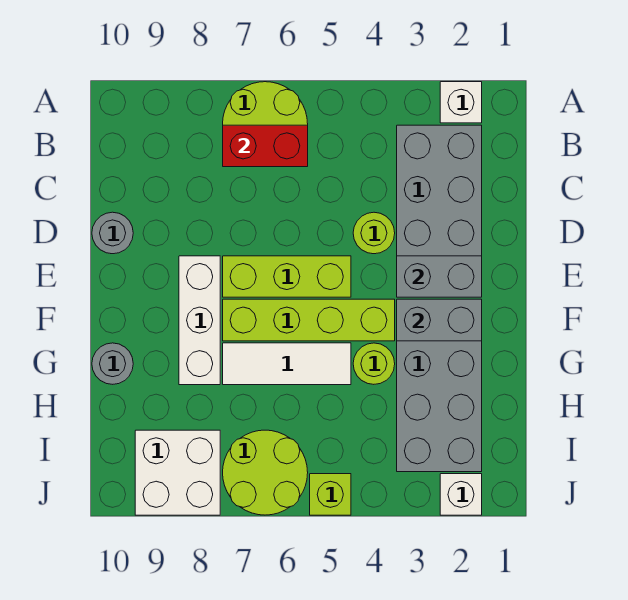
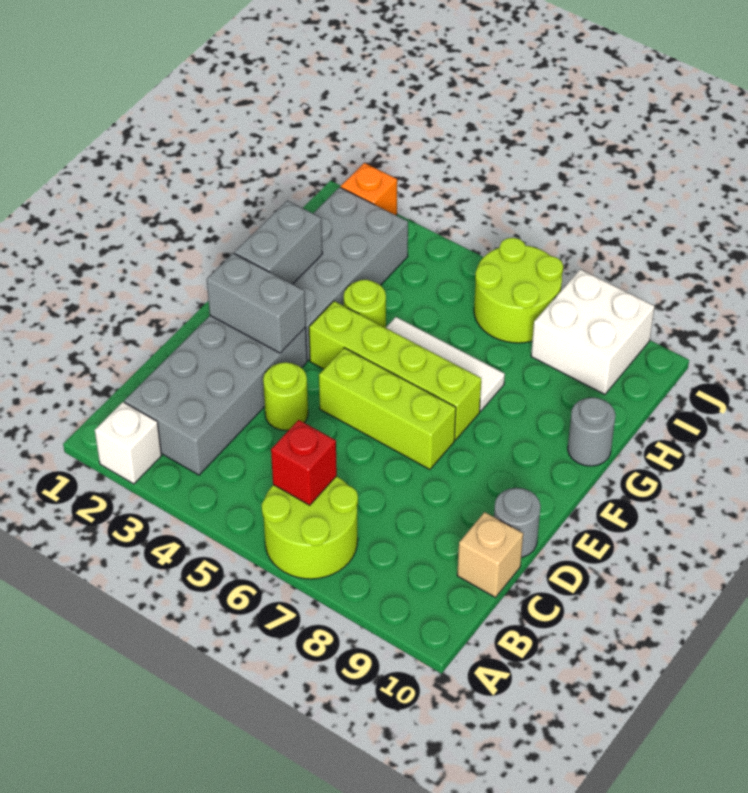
red brick B6:B7 level 2 -> red brick B6 level 2
none -> tan brick C10 level 1
white brick E8:G8 level 1 -> none
grey brick F2:F3 level 2 -> grey brick F2:G2 level 2
white brick J2 level 1 -> orange brick J2 level 1
lime brick J5 level 1 -> none

